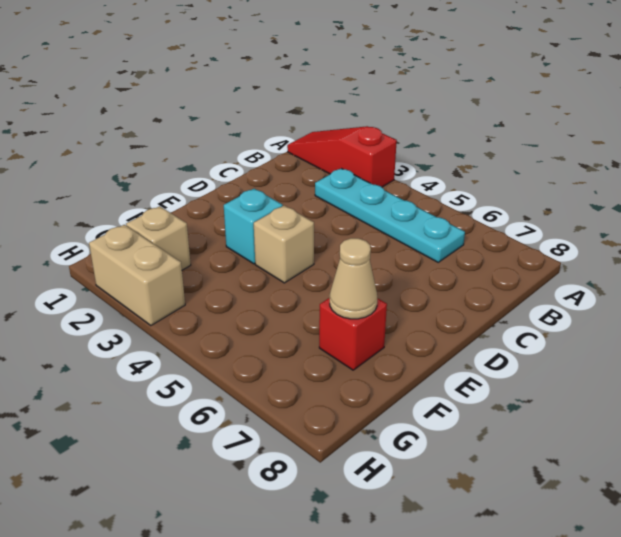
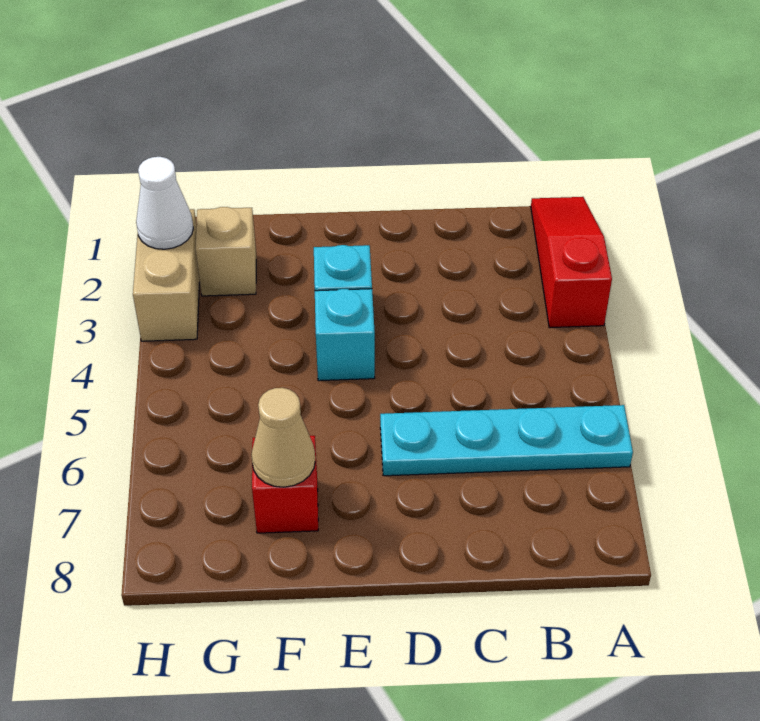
cyan plate B3:B6 level 1 -> cyan plate A6:D6 level 1
tan brick E4 level 1 -> cyan brick E4 level 1
none -> white cone H2 level 2

